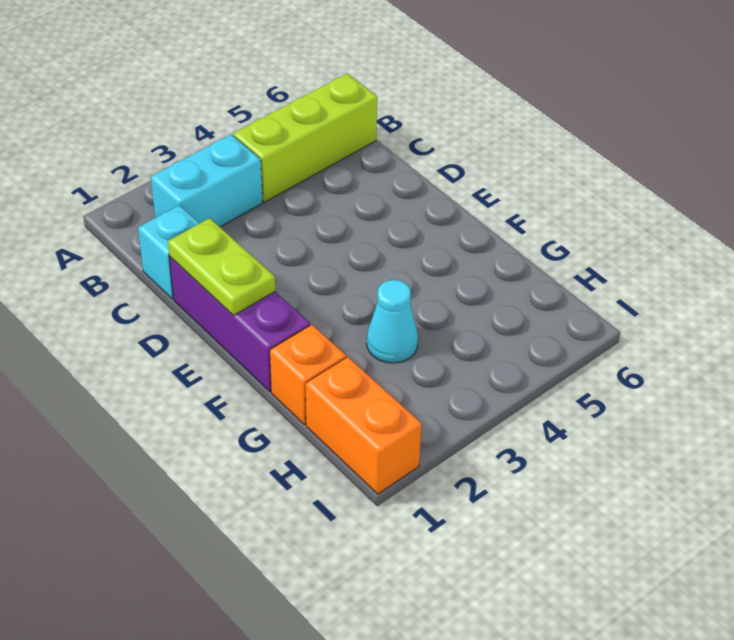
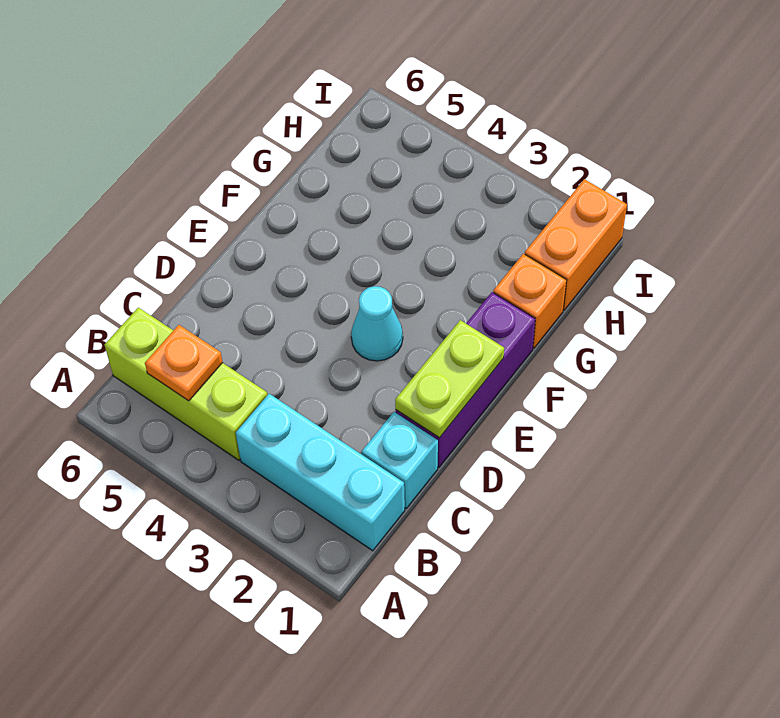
cyan brick B2:B3 level 1 -> cyan brick B1:B3 level 1
none -> orange plate B5 level 2
cyan cone G3 level 1 -> cyan cone E3 level 1

